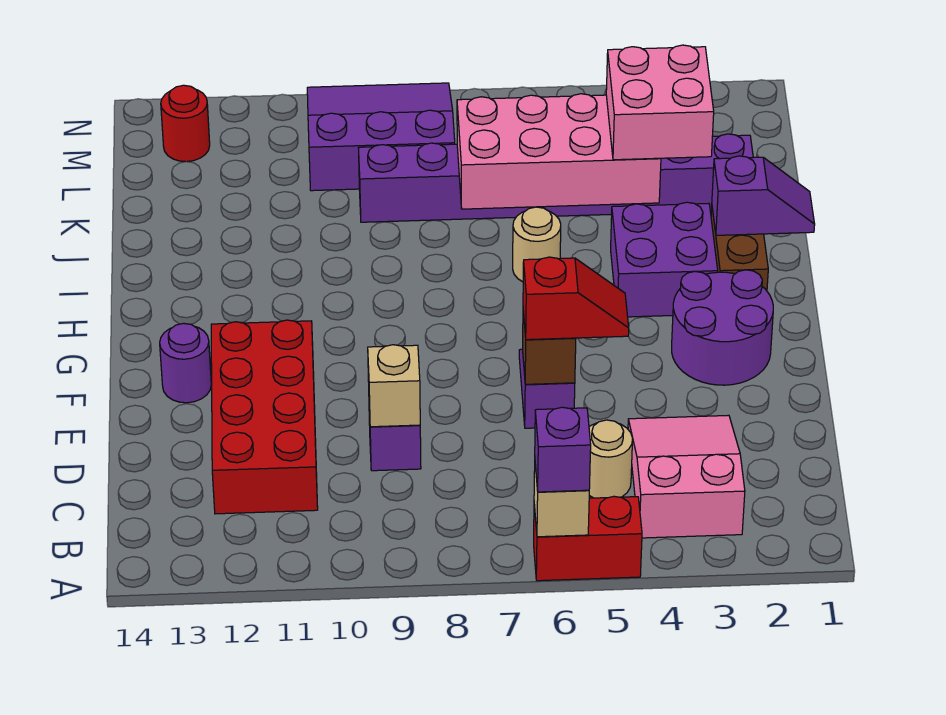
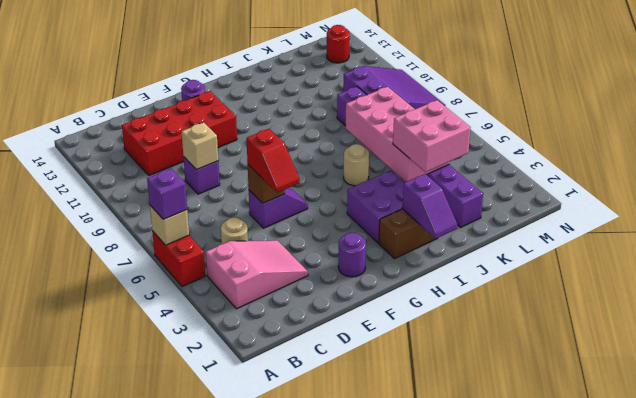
purple round brick F2:G3 level 1 -> purple round brick F2 level 1

